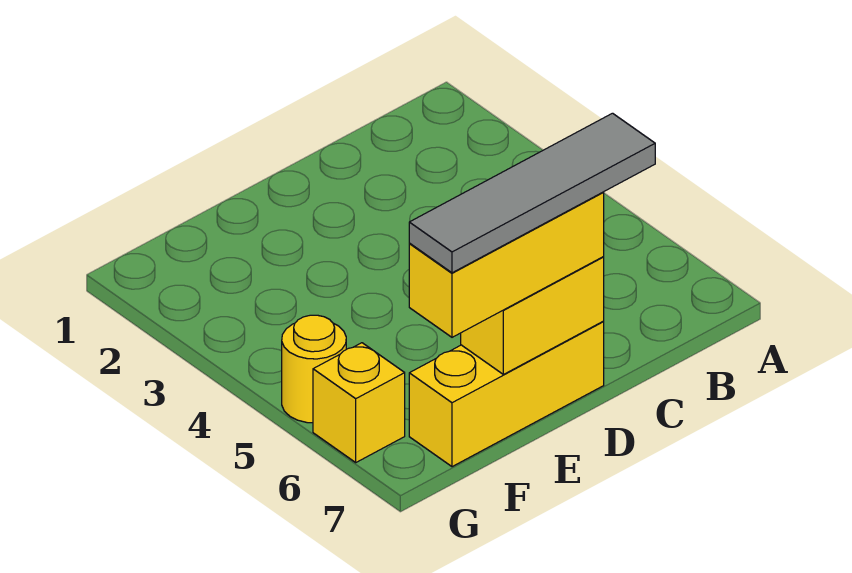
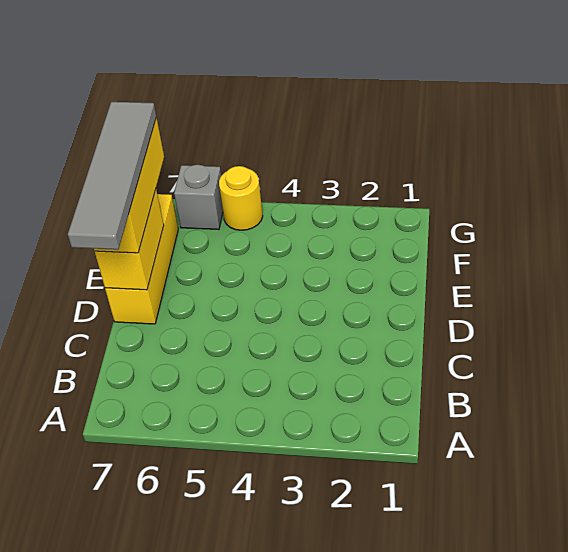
yellow brick G6 level 1 -> grey brick G6 level 1

